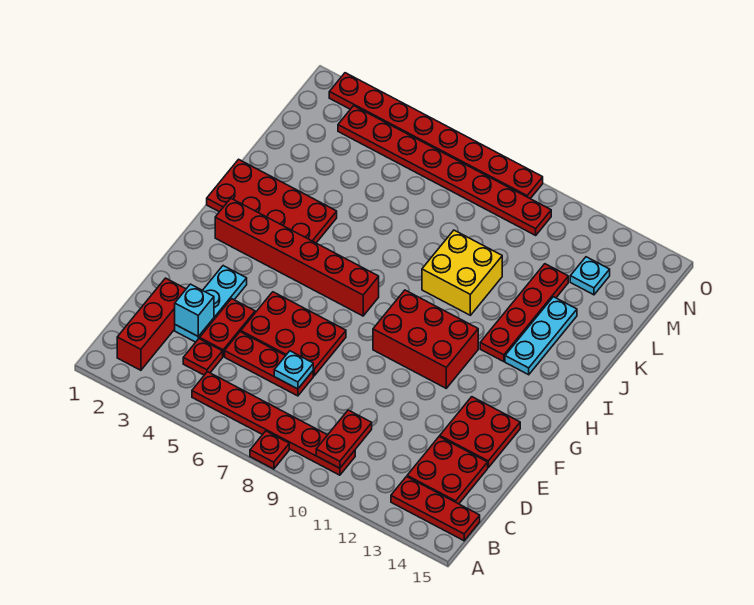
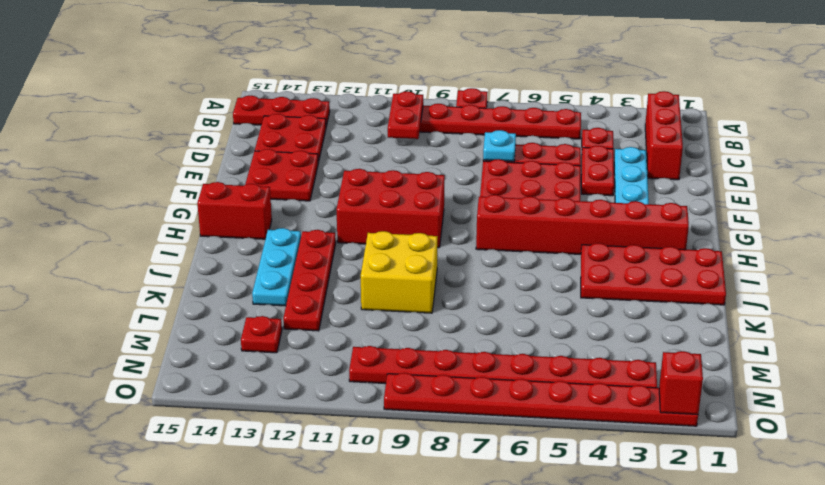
cyan brick D3 level 2 -> none
none -> red brick H14:H15 level 1
cyan plate M13 level 1 -> red plate M13 level 1
none -> red brick O2 level 2

